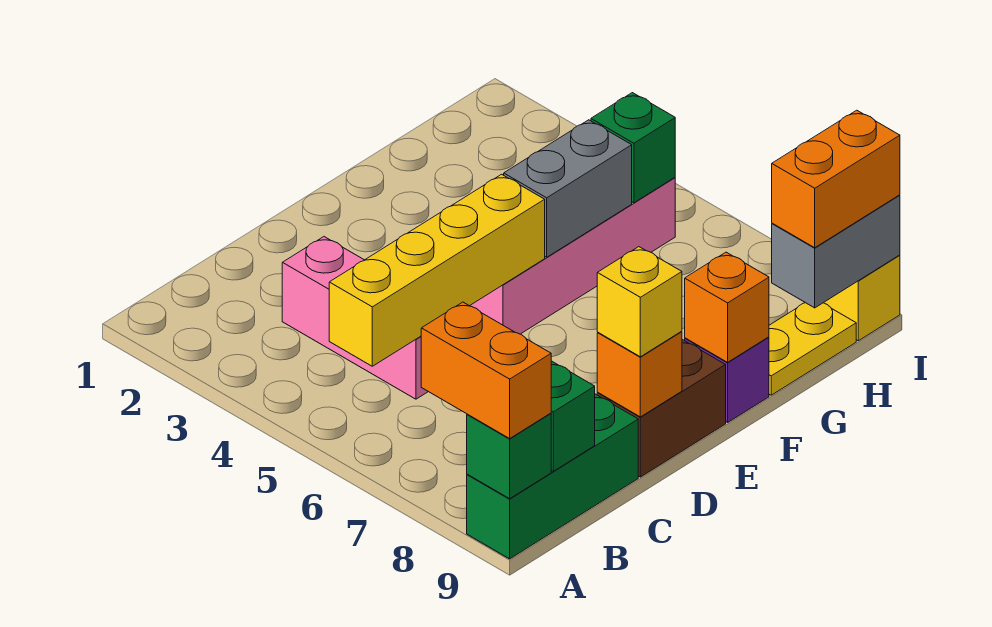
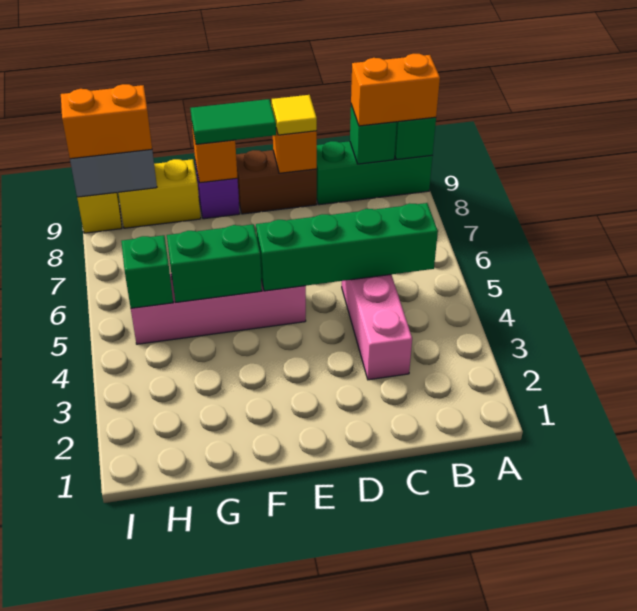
orange brick A8:A9 level 3 -> orange brick A9:B9 level 3
yellow brick B5:E5 level 2 -> green brick B5:E5 level 2
yellow brick D9 level 3 -> yellow tile D9 level 3
none -> green tile E9:F9 level 3
grey brick F5:G5 level 2 -> green brick F5:G5 level 2
yellow plate G9:H9 level 1 -> yellow brick G9:H9 level 1

